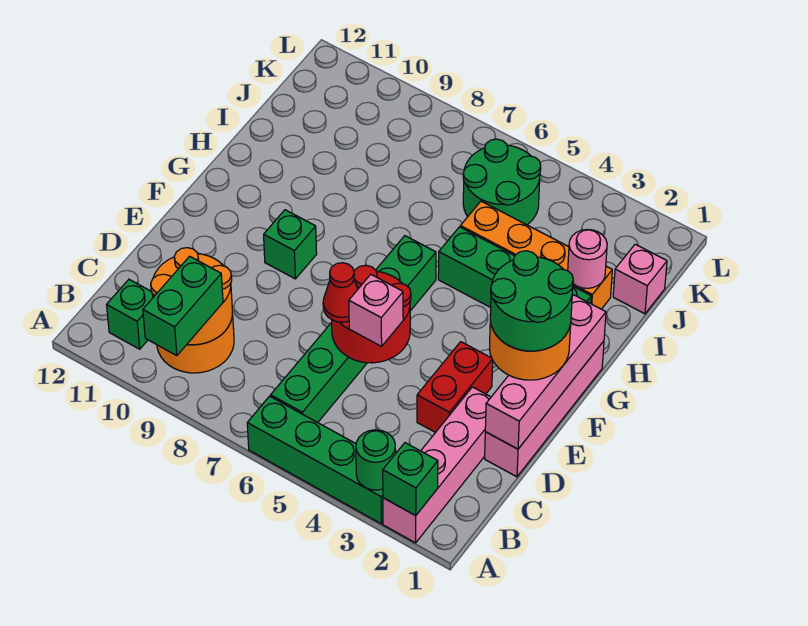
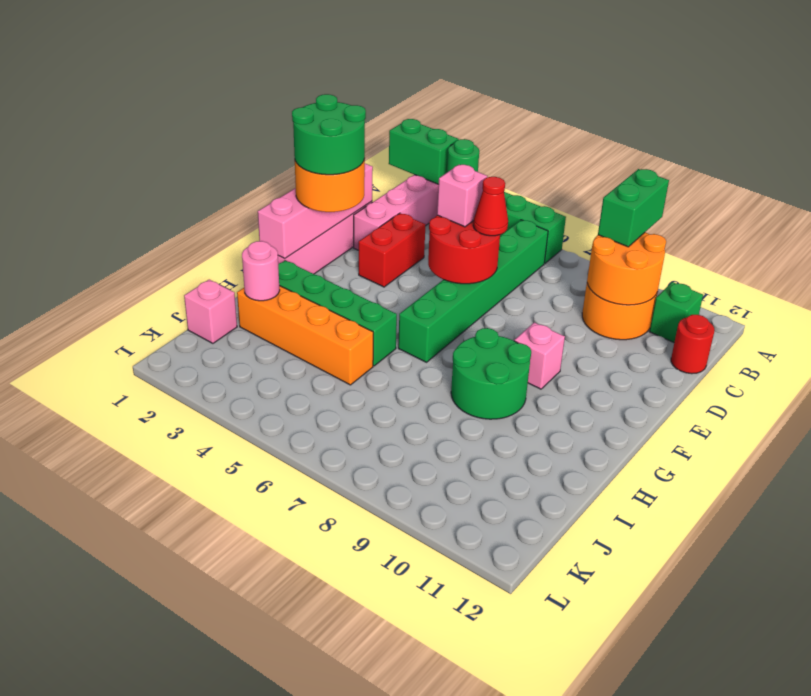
green brick A2 level 2 -> green brick A1:A2 level 2
none -> red round brick C12 level 1
green brick F9 level 1 -> pink brick F9 level 1
green round brick J5:K6 level 1 -> green round brick G8:H9 level 1

